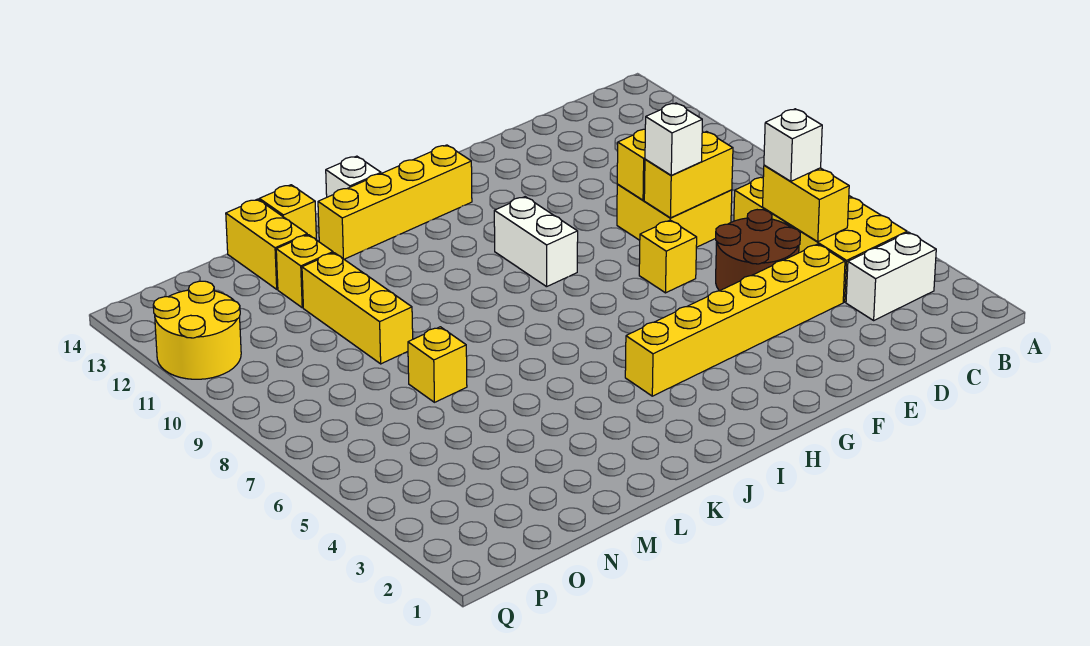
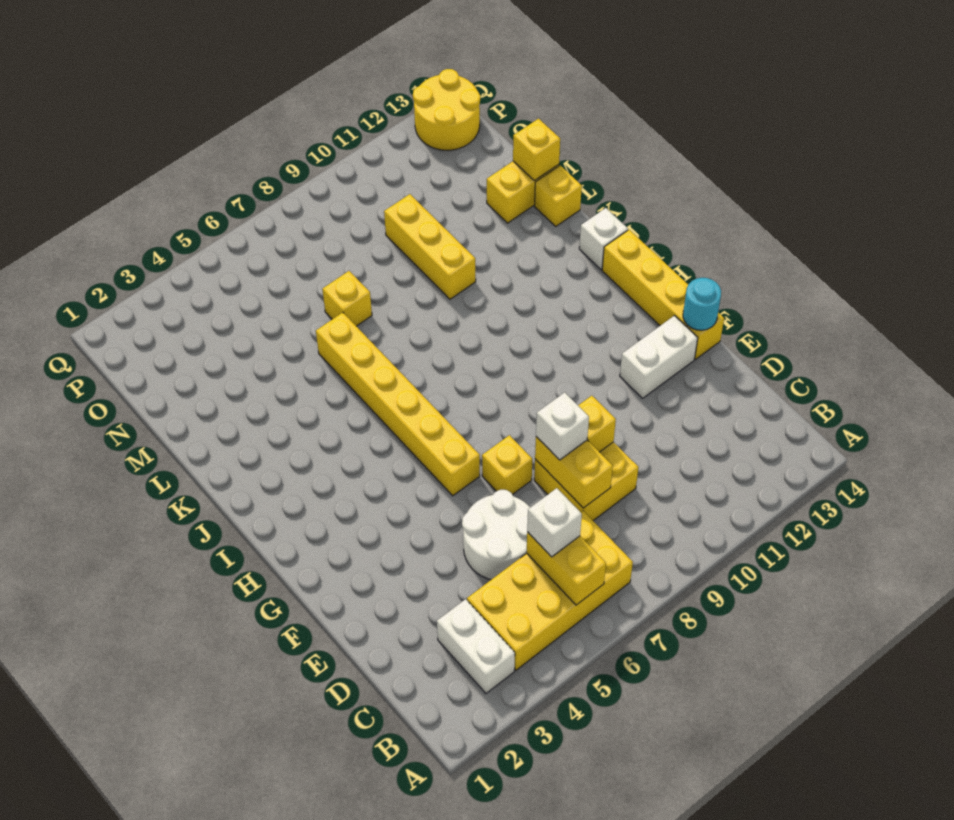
yellow brick C5:C6 level 2 -> yellow brick B6:C6 level 2
yellow brick D4:I4 level 1 -> yellow brick G6:L6 level 1
brown round brick D5:E6 level 1 -> white round brick D5:E6 level 1
none -> cyan round brick F14 level 2
white brick H9:H10 level 1 -> white brick F12:F13 level 1
yellow brick H13:K13 level 1 -> yellow brick F14:I14 level 1
yellow brick M9:M11 level 1 -> yellow brick L10:N10 level 1
yellow brick M12 level 1 -> yellow brick M14 level 2
yellow round brick P11:Q12 level 1 -> yellow round brick P13:Q14 level 1

